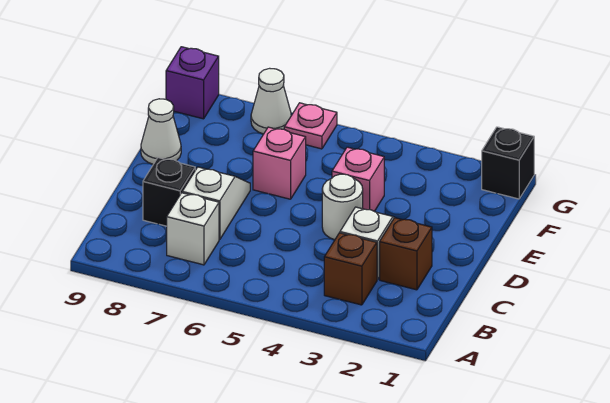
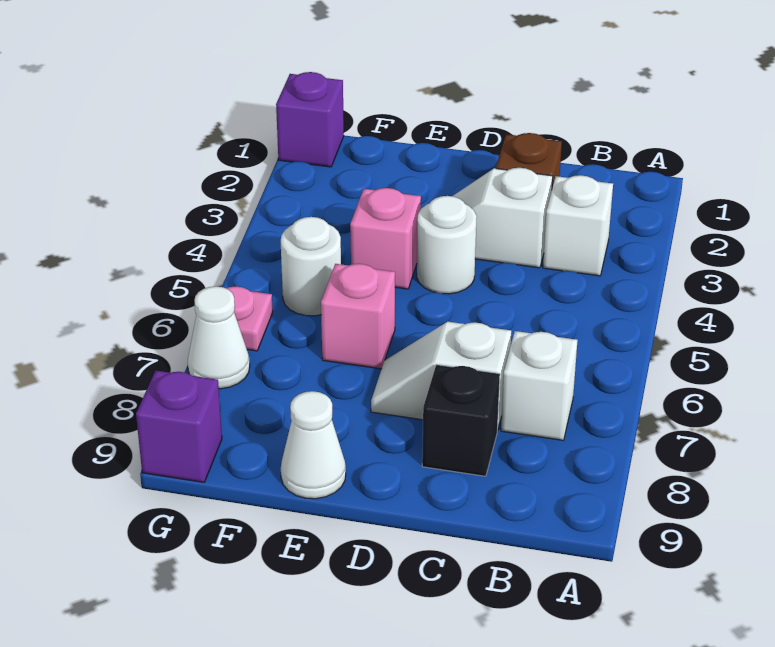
brown brick B3 level 1 -> white brick B3 level 1
none -> white round brick F5 level 1
black brick G1 level 1 -> purple brick G1 level 1

